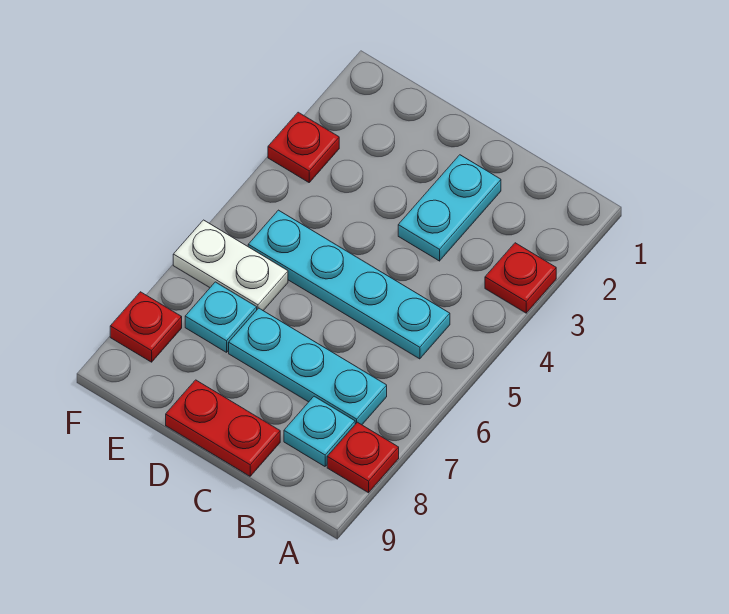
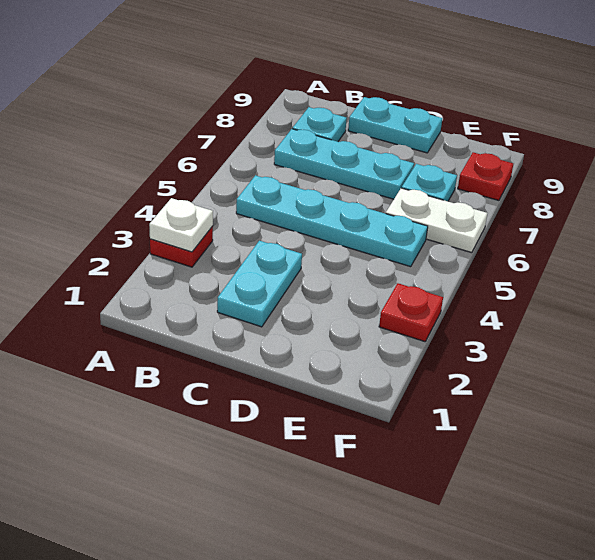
none -> white plate A3 level 2
red plate A8 level 1 -> none
red plate C9:D9 level 1 -> cyan plate C9:D9 level 1

